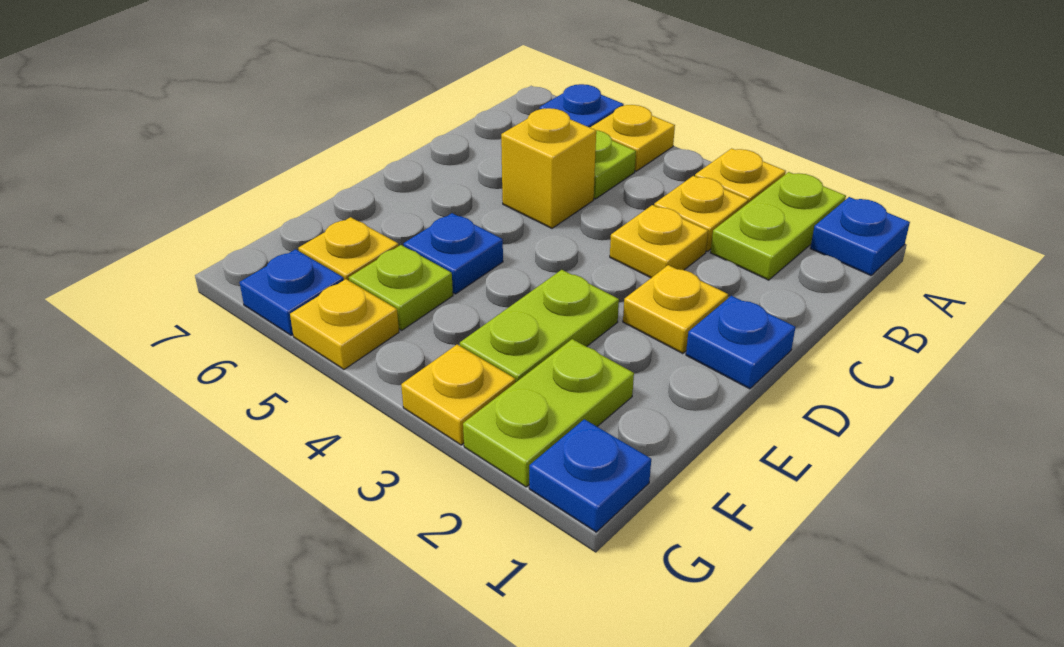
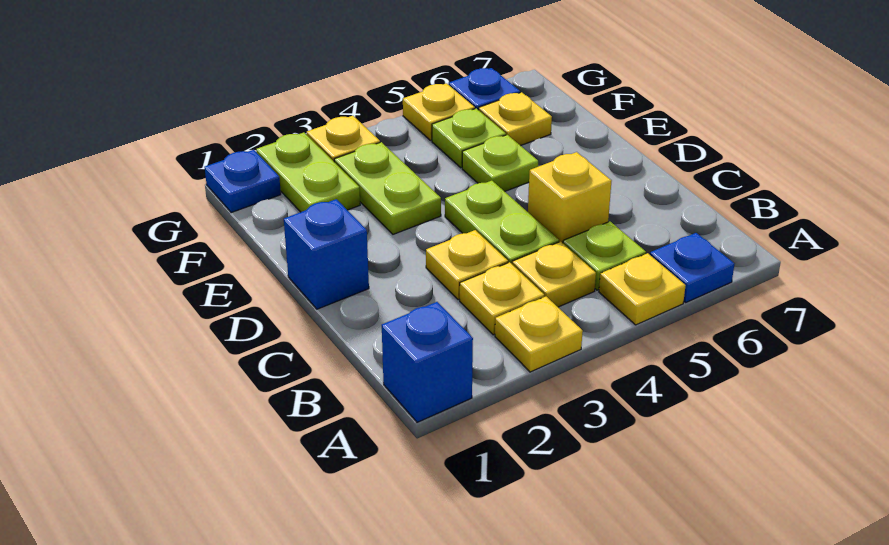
blue plate A1 level 1 -> blue brick A1 level 1
lime plate A2:B2 level 1 -> lime plate C4:D4 level 1
blue plate D1 level 1 -> blue brick D1 level 1
yellow plate D2 level 1 -> yellow plate B4 level 1
blue plate E5 level 1 -> lime plate E5 level 1

